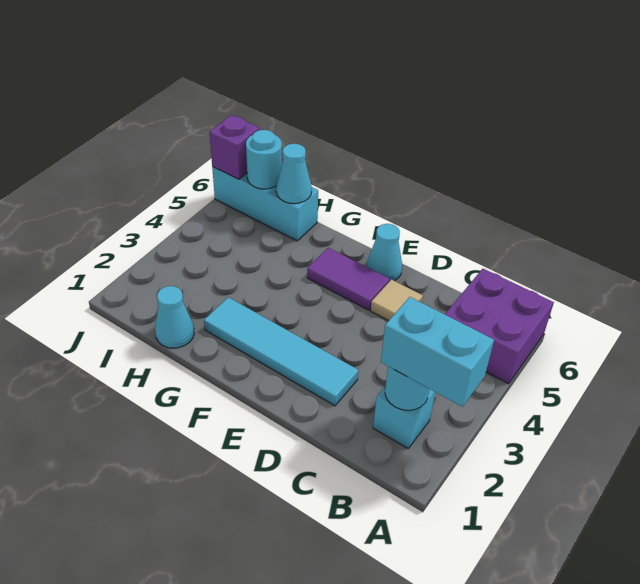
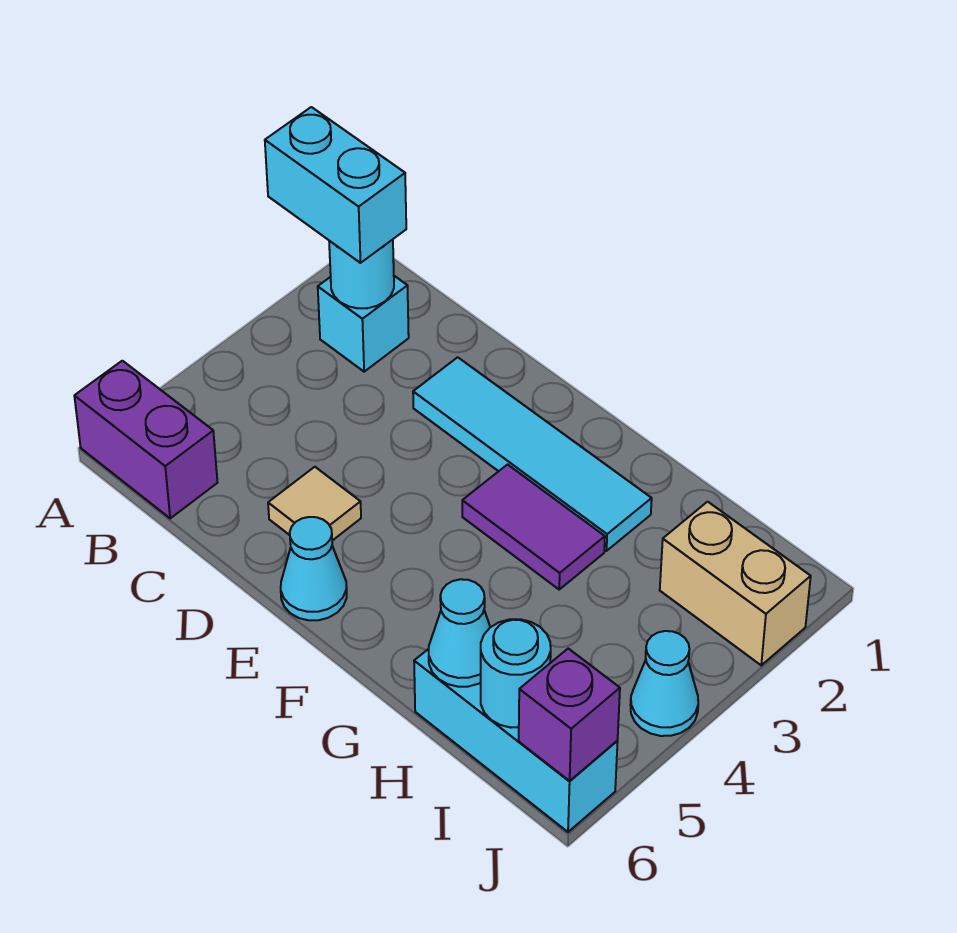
purple brick A5:B6 level 1 -> purple brick A6:B6 level 1
purple tile E5:F5 level 1 -> purple tile F3:G3 level 1
cyan cone H1 level 1 -> cyan cone J4 level 1
none -> tan brick I2:J2 level 1

